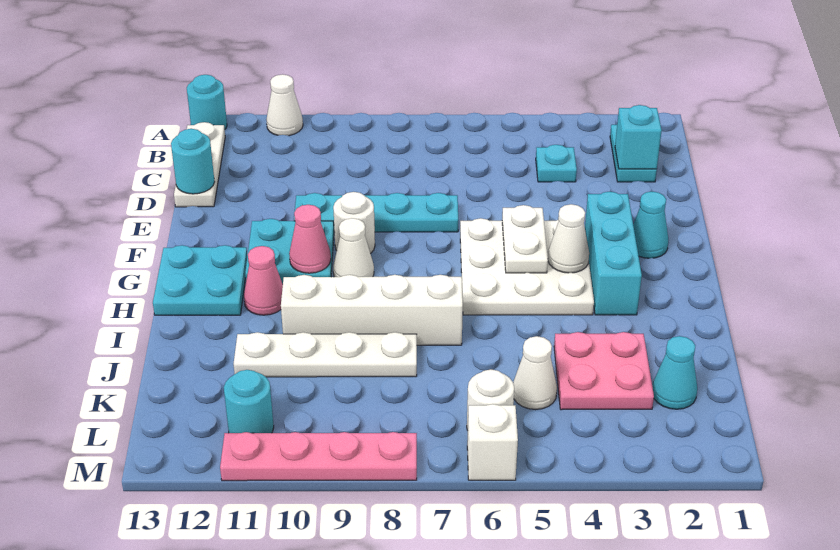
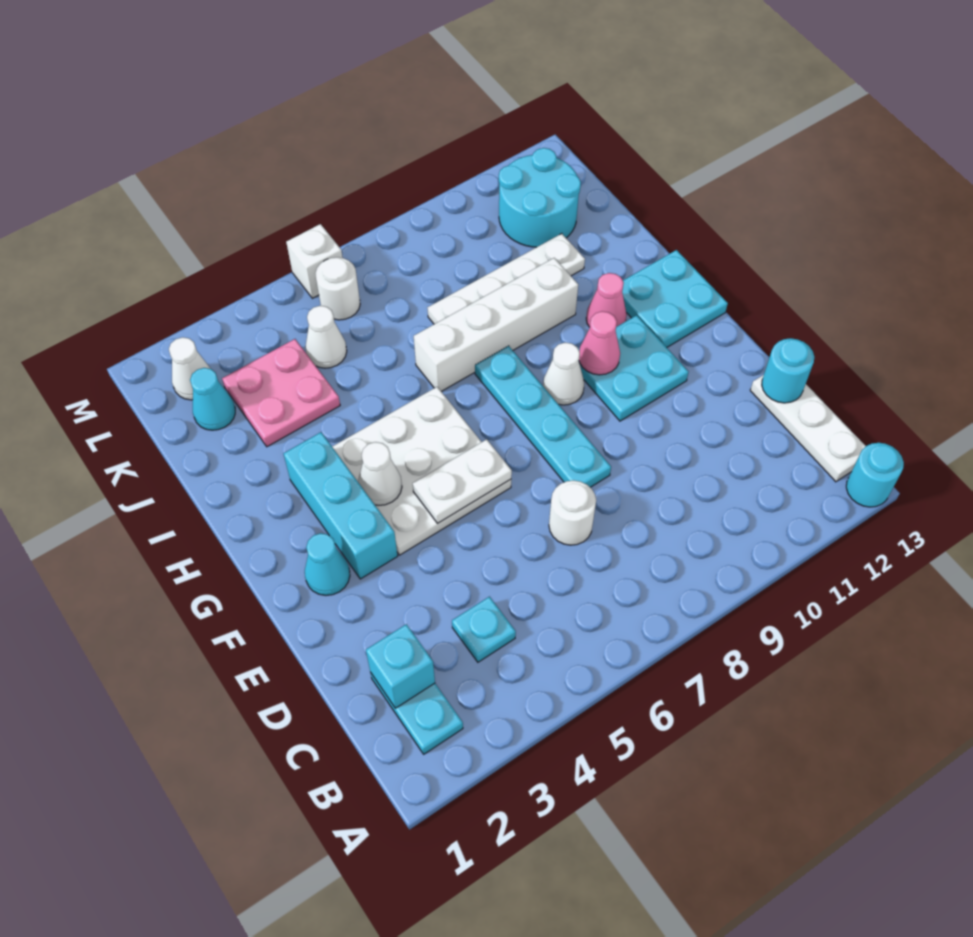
white cone A11 level 1 -> white cone L2 level 1
cyan plate E7:E10 level 1 -> cyan plate E8:H8 level 1
white plate F5:G5 level 2 -> white plate F5:F6 level 2
white round brick F9 level 1 -> white round brick D7 level 1
cyan round brick L11 level 1 -> cyan round brick K11:L12 level 1
pink plate M8:M11 level 1 -> none

